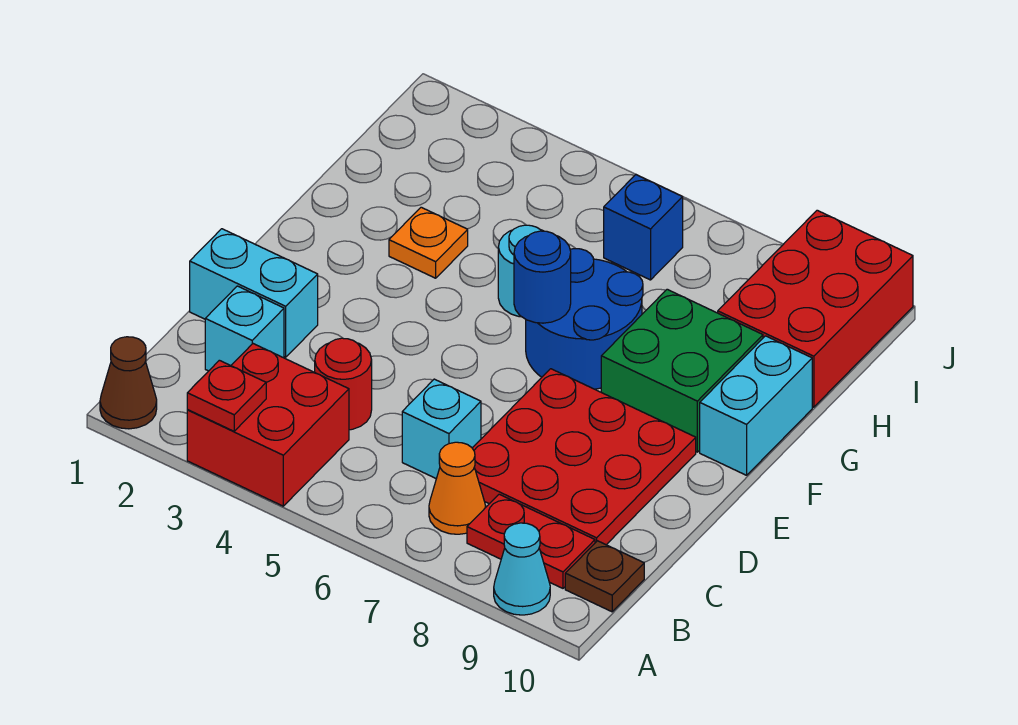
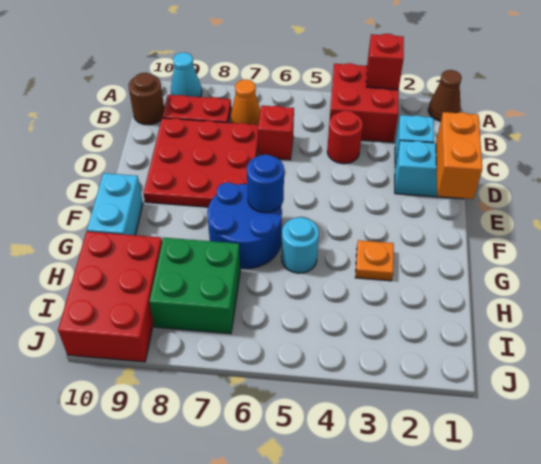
red plate A3 level 2 -> red brick A3 level 2
brown plate B10 level 1 -> brown round brick B10 level 1
cyan brick C6 level 1 -> red brick C6 level 1
none -> orange brick D1:E1 level 2
green brick F8:G9 level 1 -> green brick H7:I8 level 1
blue brick I6 level 1 -> none

